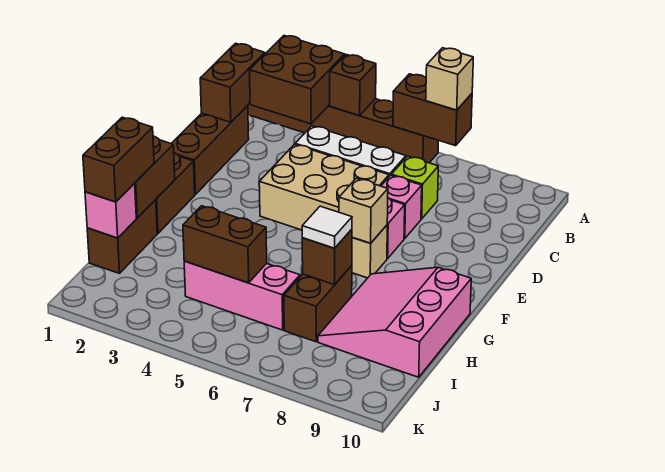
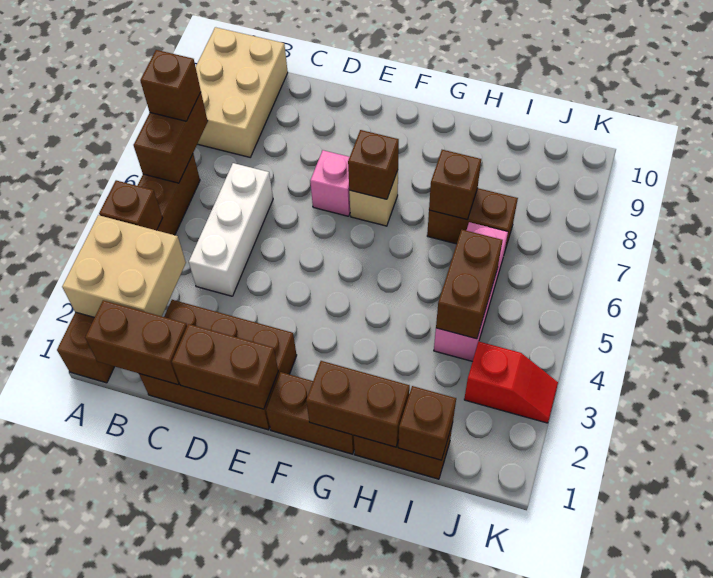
brown brick A2:B3 level 2 -> tan brick A2:B3 level 2
tan brick A7 level 3 -> brown brick A7 level 3
brown brick C1:E1 level 1 -> brown brick C1:E2 level 1
lime brick C7 level 1 -> none
tan brick D4:E6 level 1 -> tan brick A8:B10 level 1
pink brick D7 level 1 -> none
tan brick F7 level 2 -> brown brick F7 level 2
pink slope G8:I10 level 1 top 10 -> none
brown brick H1:I1 level 3 -> brown brick D1:E1 level 2
white tile H7 level 3 -> none
pink brick I1 level 2 -> brown brick I1 level 2
none -> red slope J3:K3 level 1 top J

